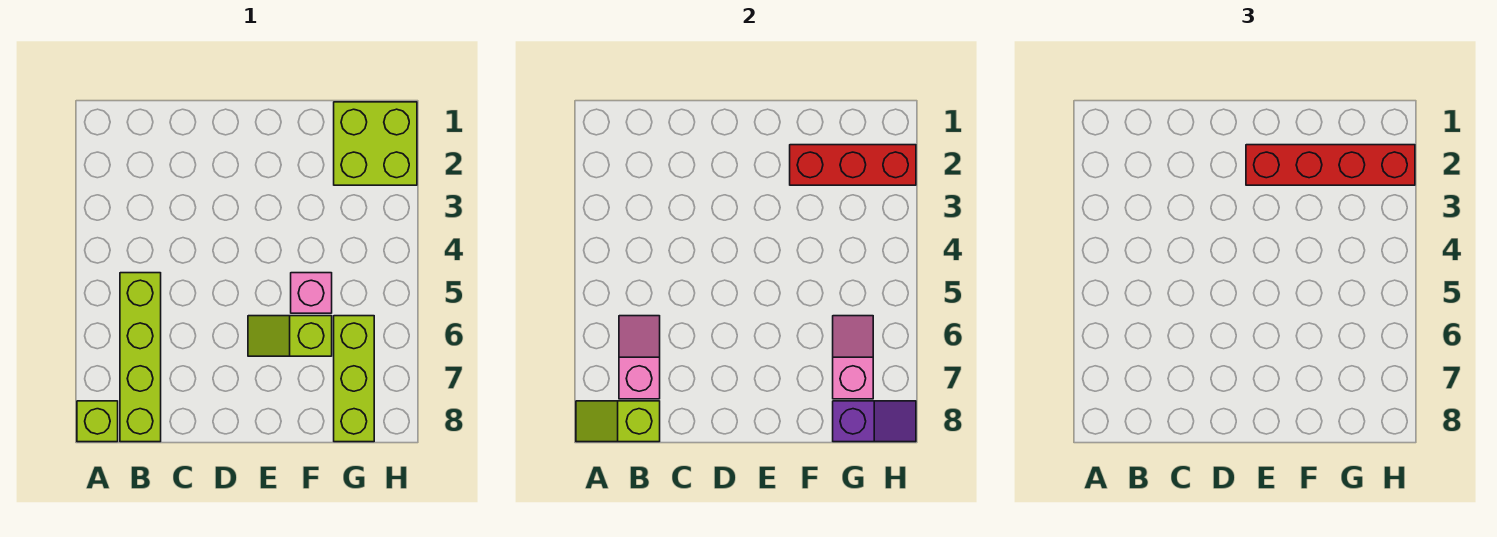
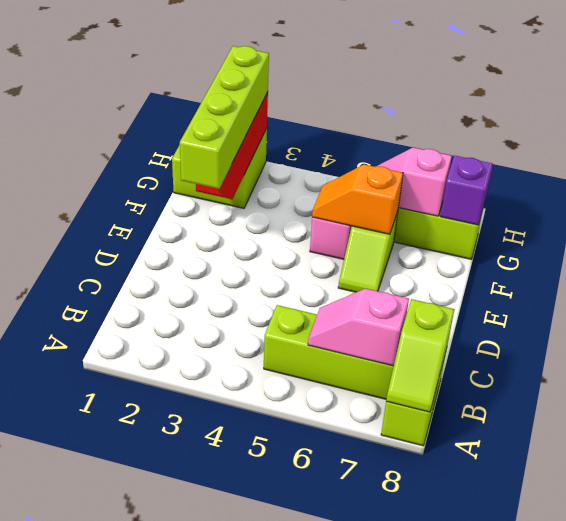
red brick E2:H2 level 3 -> lime brick E2:H2 level 3
none -> orange slope F5:F6 level 2 top 6

